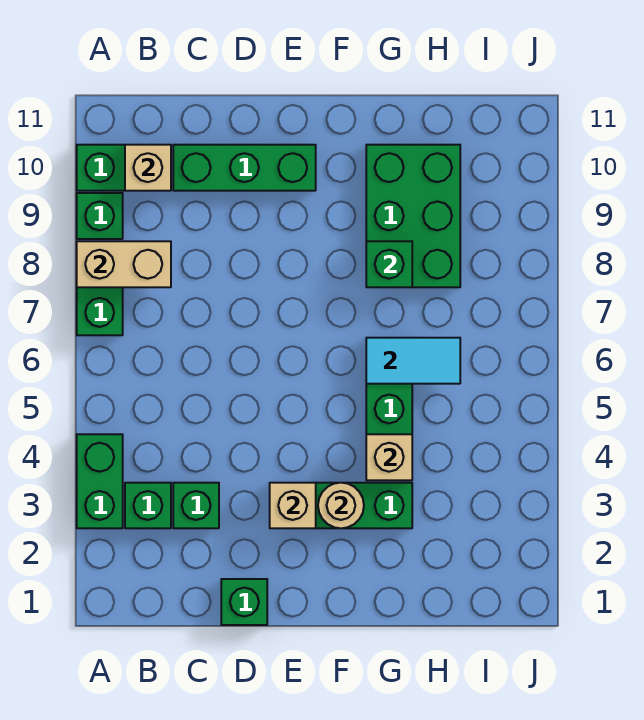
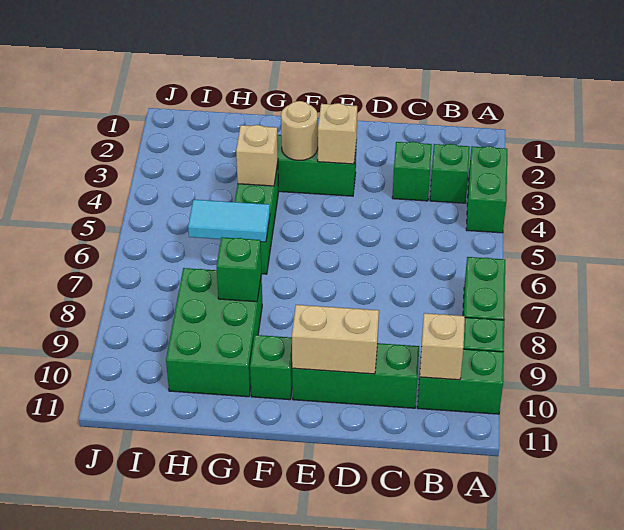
tan brick A8:B8 level 2 -> tan brick D10:E10 level 2
green brick D1 level 1 -> green brick F10 level 1

